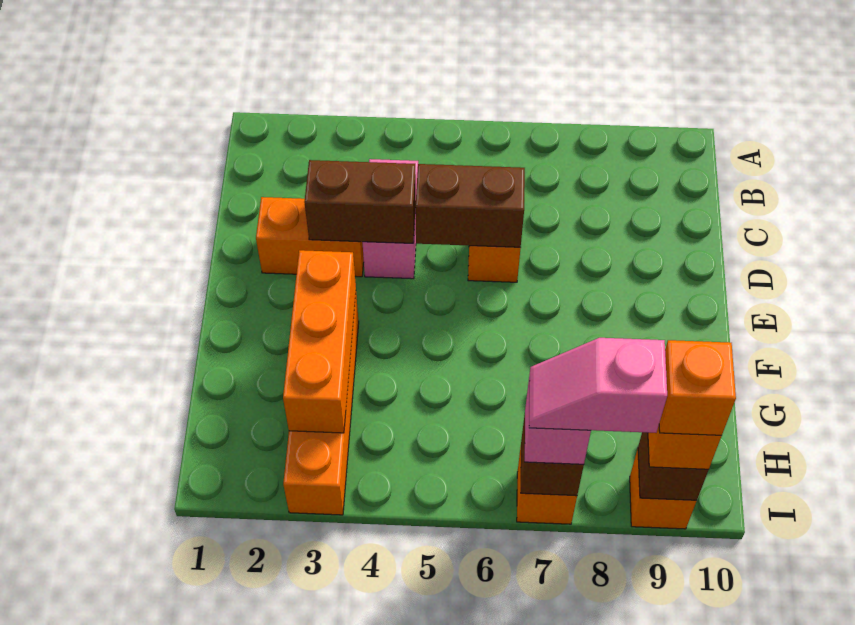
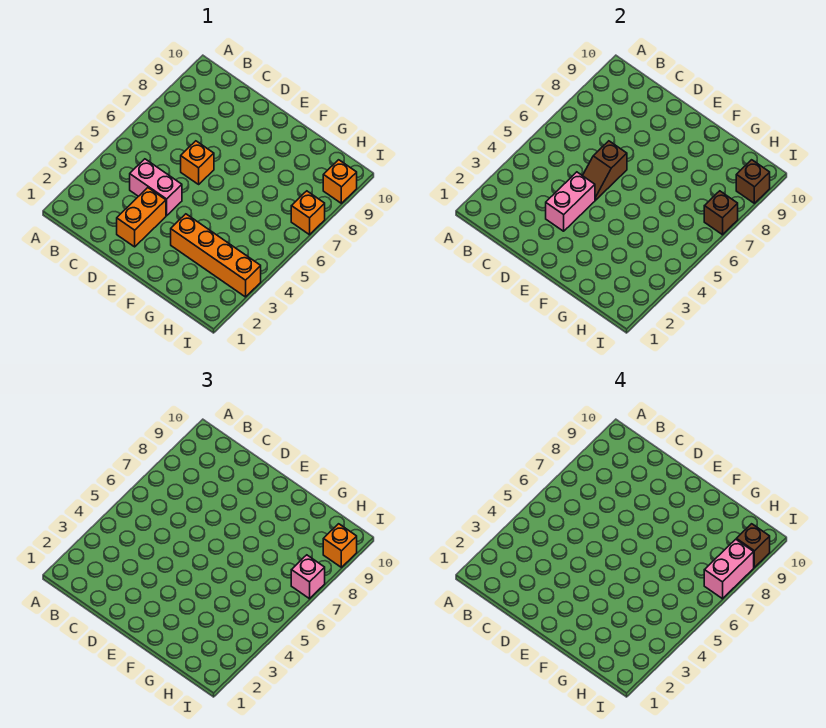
brown brick D3:D4 level 2 -> pink brick D3:D4 level 2
brown brick D5:D6 level 2 -> brown slope D5:D6 level 2 top 6
orange brick F3:H3 level 2 -> none
pink slope I7:I8 level 4 top 8 -> pink brick I7:I8 level 4
orange brick I9 level 4 -> brown brick I9 level 4

